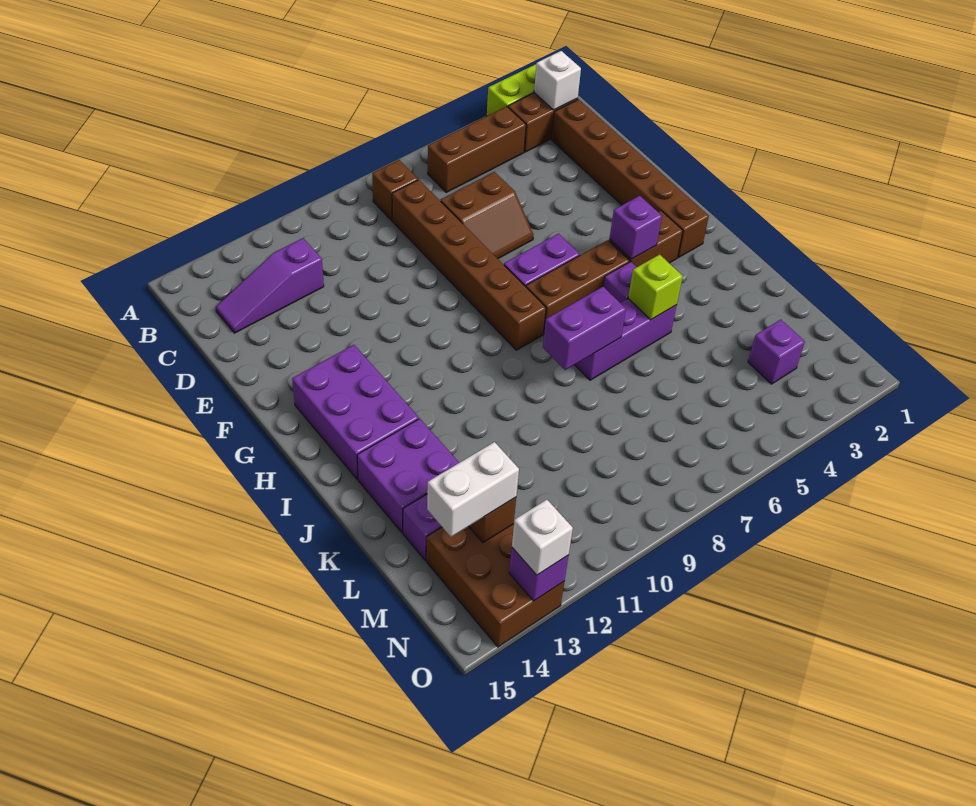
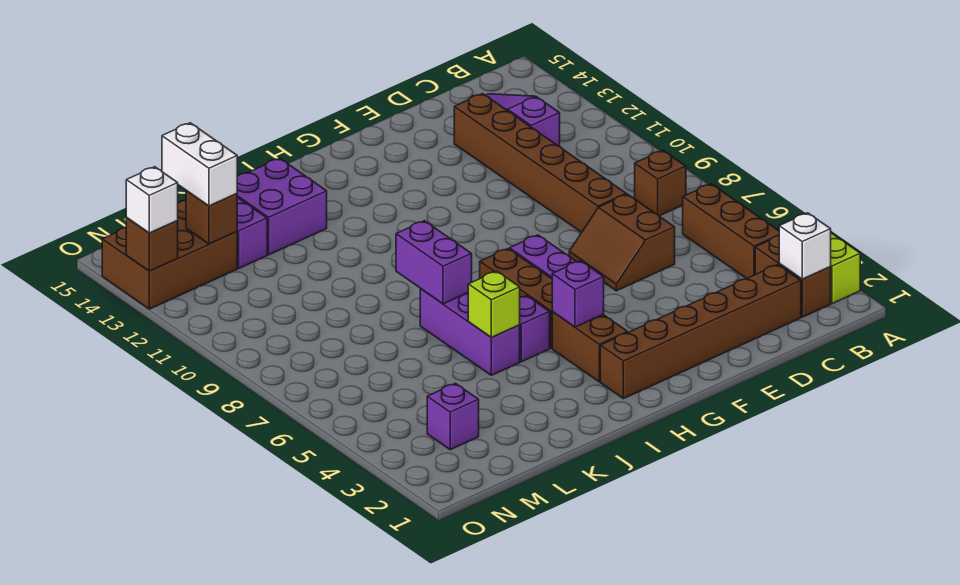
brown brick C8:H8 level 1 -> brown brick D8:D13 level 1
purple brick G13:I14 level 1 -> none
purple brick O13 level 2 -> brown brick O13 level 2

